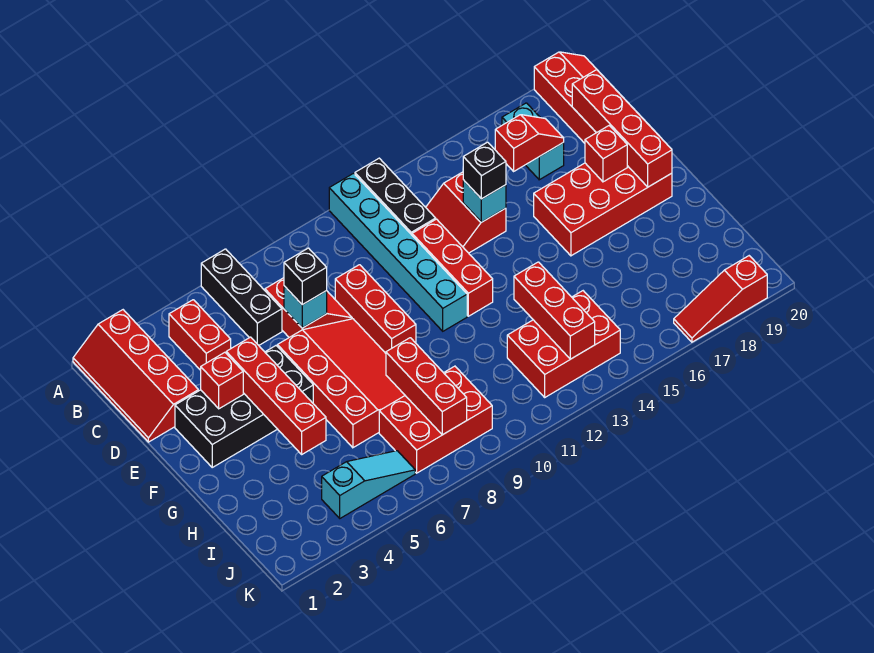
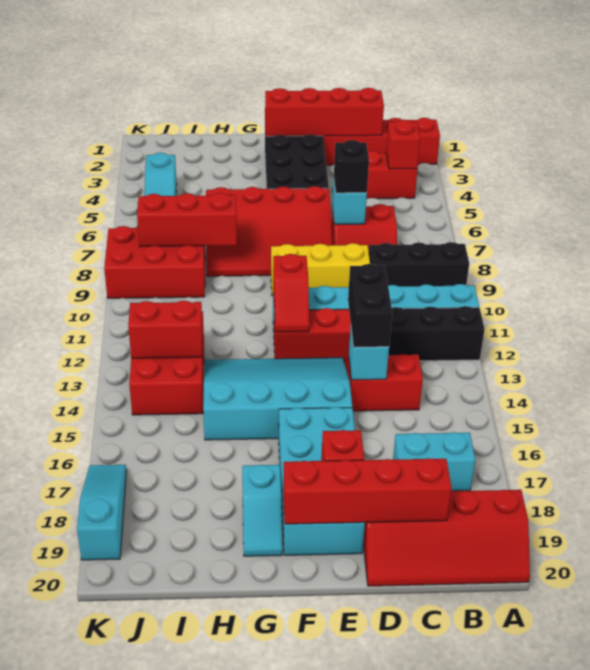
black brick A6:C6 level 1 -> black brick A9:C9 level 1
red slope C16:C17 level 2 top 16 -> red slope F11:F12 level 2 top 11
red brick D9:F9 level 1 -> yellow brick D9:F9 level 1
black brick D14 level 3 -> black brick D13:D14 level 3
red brick E3 level 2 -> red brick B4 level 2
red brick E4:H4 level 2 -> red brick C2:F2 level 2
none -> cyan slope E13:H15 level 1 top 15
red brick E16:F19 level 1 -> cyan brick E16:F19 level 1
none -> cyan slope G18:G19 level 1 top 18
red brick H13:J13 level 2 -> red brick I13:J13 level 2
red brick I7:J9 level 1 -> red brick I8:K9 level 1
red slope K17:K19 level 1 top 19 -> cyan slope K17:K19 level 1 top 19

